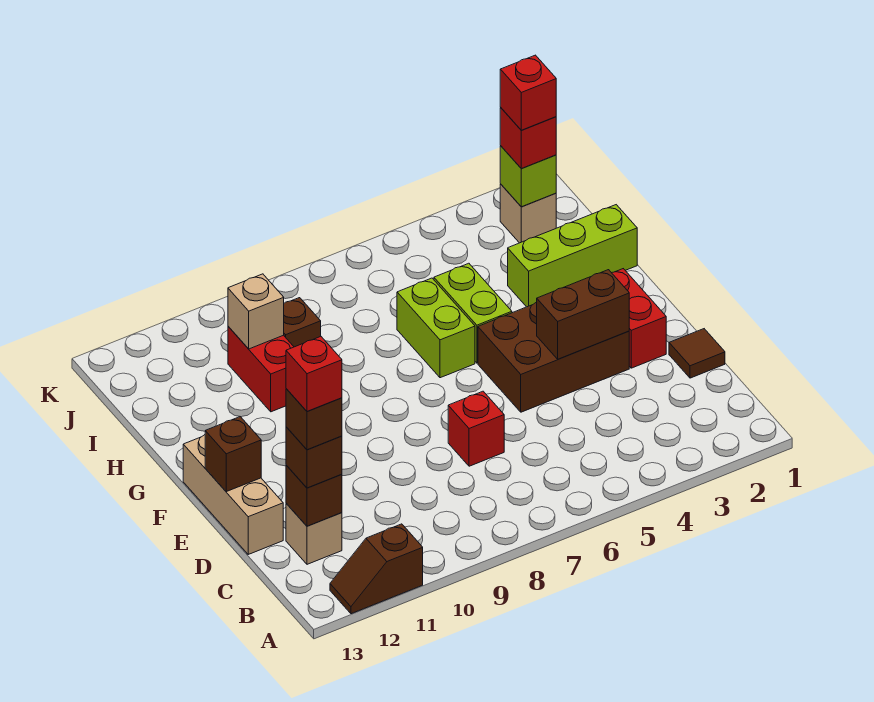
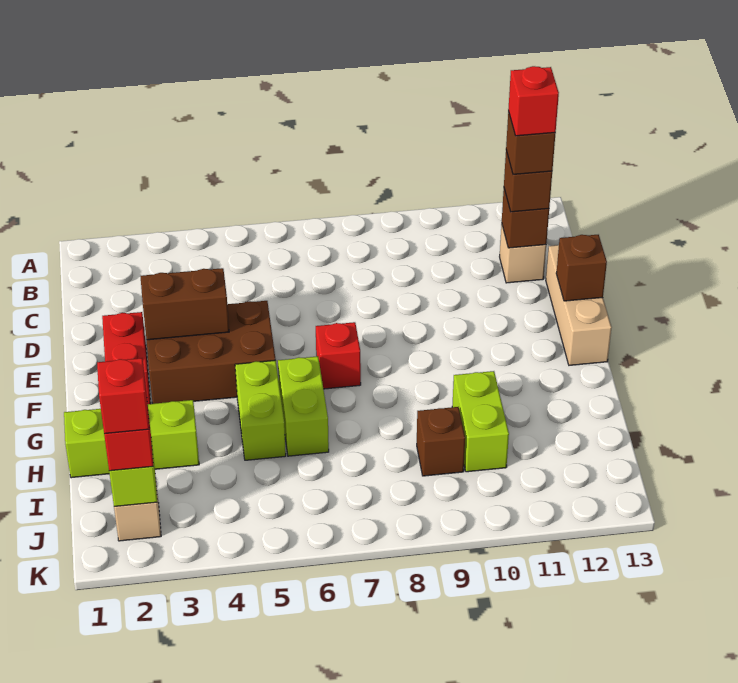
brown slope A11:A12 level 1 top 11 -> none
brown tile D1 level 1 -> none
red brick D7 level 1 -> red brick F7 level 1
red brick H10:I10 level 1 -> lime brick H10:I10 level 1
tan brick I10 level 2 -> none

